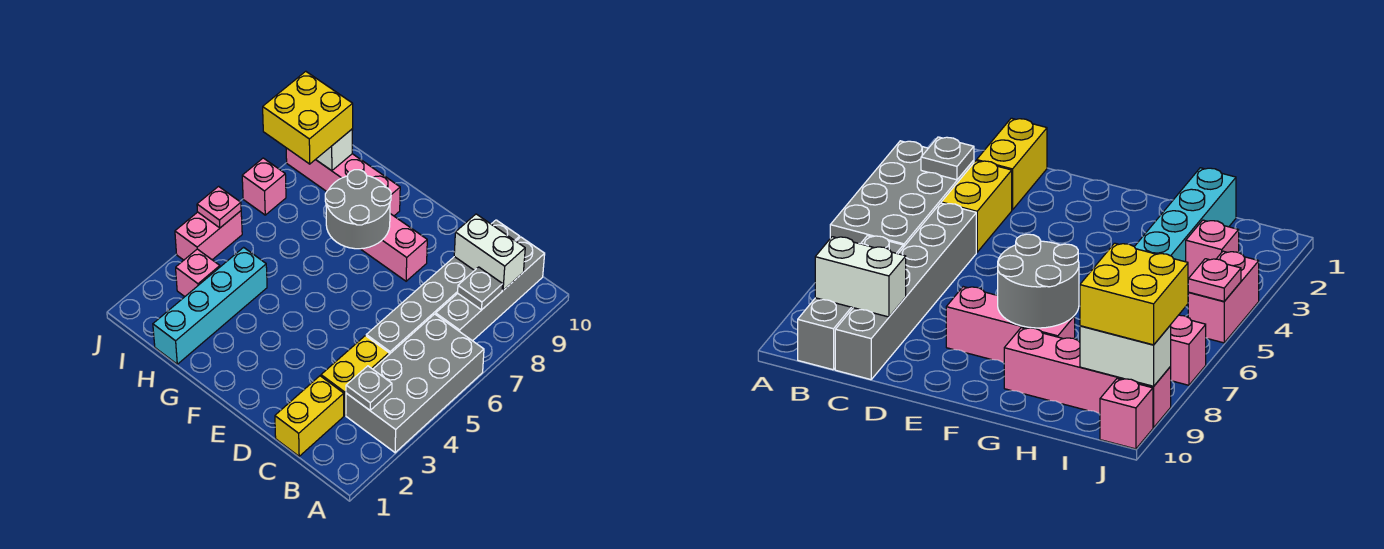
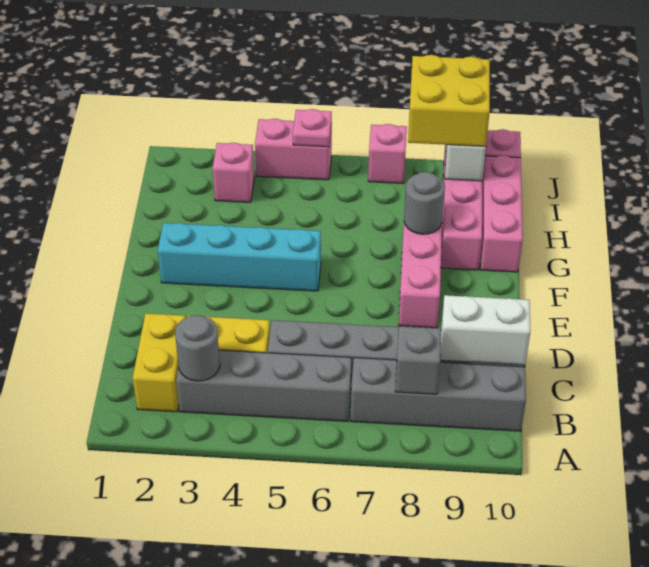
grey brick A3:B6 level 1 -> grey brick B3:B6 level 1
grey plate B3 level 2 -> grey round brick B3 level 2
grey plate B8 level 2 -> grey brick B8 level 2
white brick B9:C9 level 2 -> white brick C9:C10 level 2
yellow brick C1:C2 level 1 -> yellow brick B2:C2 level 1
grey round brick F7:G8 level 2 -> grey round brick G8 level 2
none -> pink brick G10:I10 level 1
cyan brick H1:H4 level 1 -> cyan brick F2:F5 level 1

